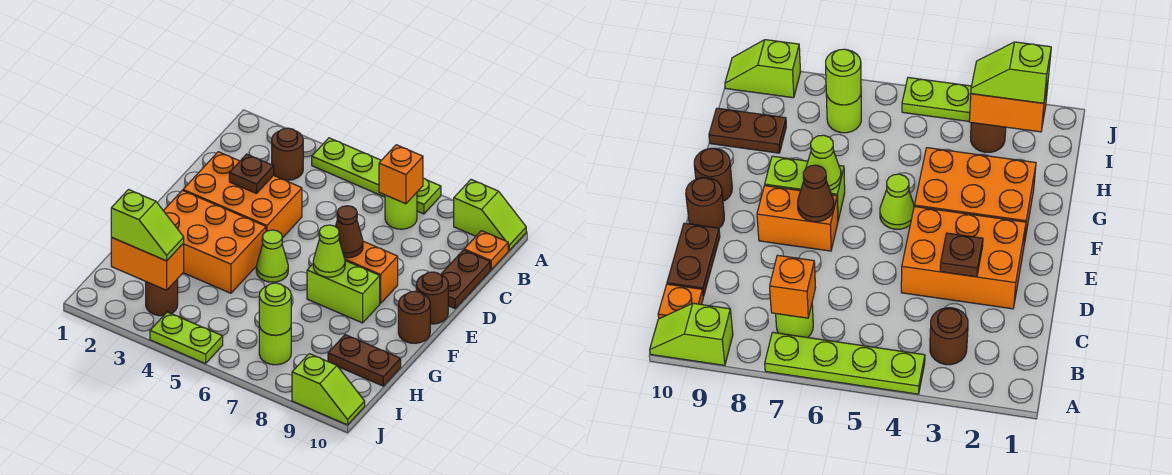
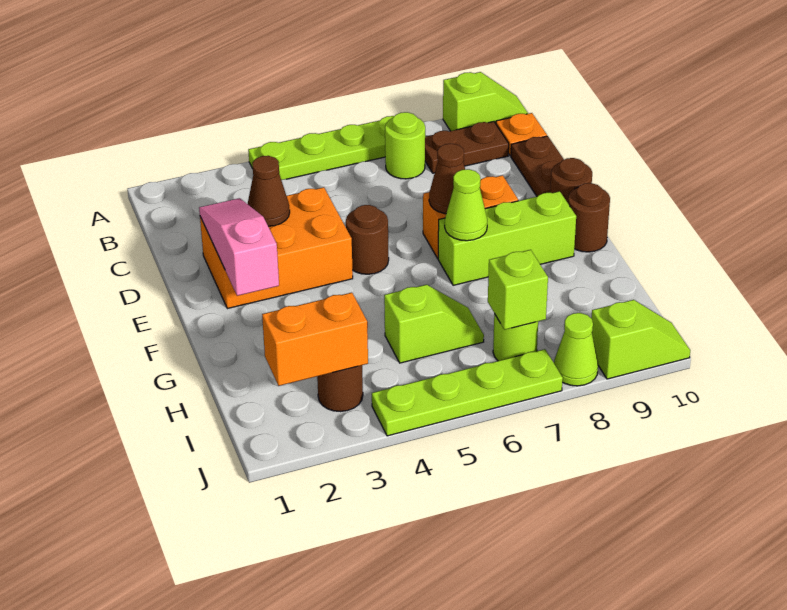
brown round brick B3 level 1 -> brown round brick E5 level 1
orange brick B7 level 2 -> none
none -> pink slope D2:F2 level 2 top F
brown plate D3 level 2 -> brown cone D3 level 2
orange brick F2:G4 level 1 -> none
lime cone F5 level 1 -> lime cone J8 level 1
lime brick F7:F8 level 1 -> lime brick F7:F9 level 1
brown plate H9:H10 level 1 -> brown plate B8:B9 level 1
lime slope I2:I3 level 3 top 2 -> lime slope H5:H6 level 1 top 5
lime round brick I7 level 2 -> lime brick I7 level 2
lime plate J4:J5 level 1 -> lime plate J4:J7 level 1

